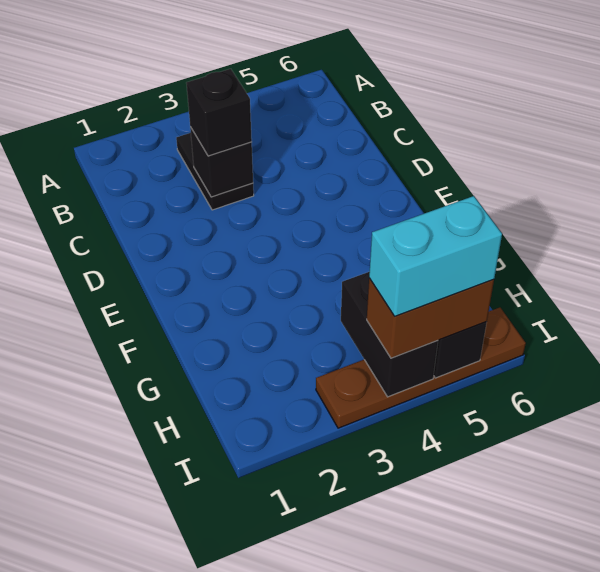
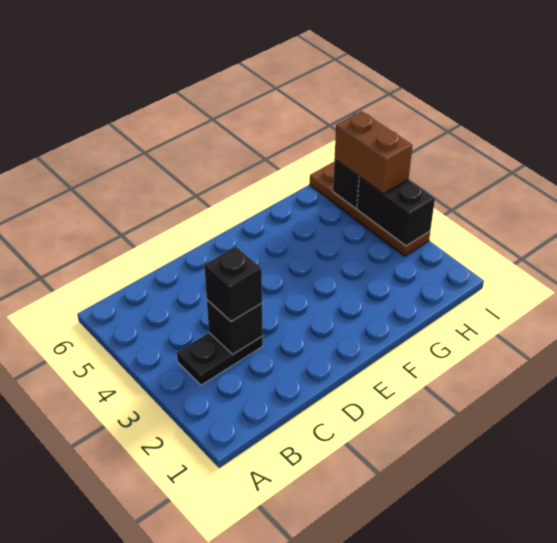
black brick H4:I4 level 2 -> black brick I3:I4 level 2
cyan brick I4:I5 level 4 -> none

